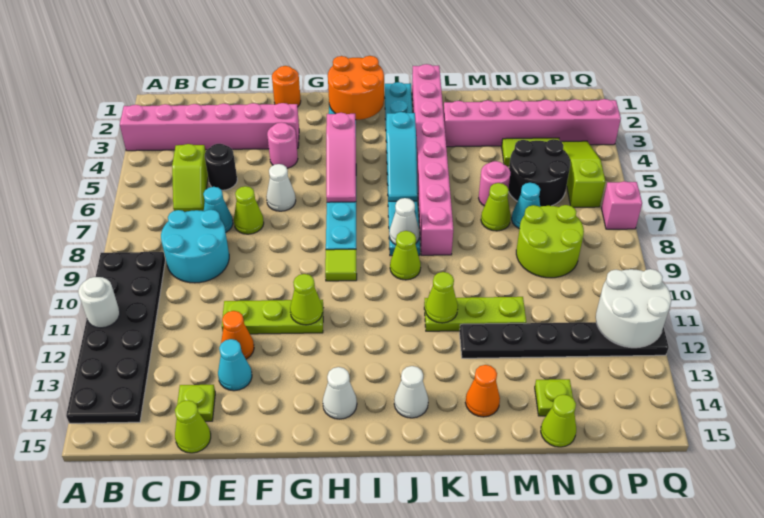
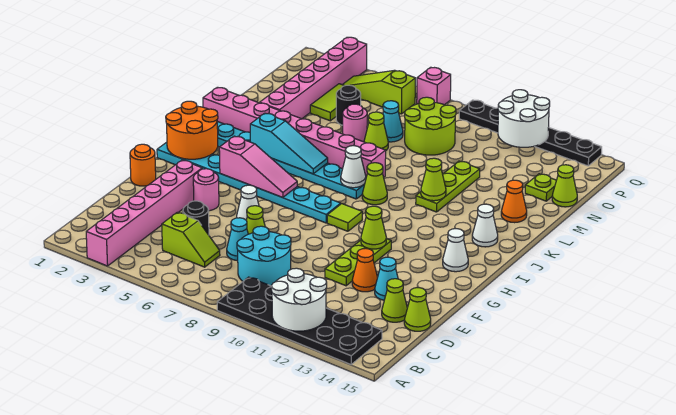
white round brick A11 level 2 -> white round brick A11:B12 level 2
lime plate D14 level 1 -> lime cone D14 level 1
black plate L12:Q12 level 1 -> black plate Q9:Q14 level 1
black round brick N5:O6 level 1 -> black round brick N5 level 1

